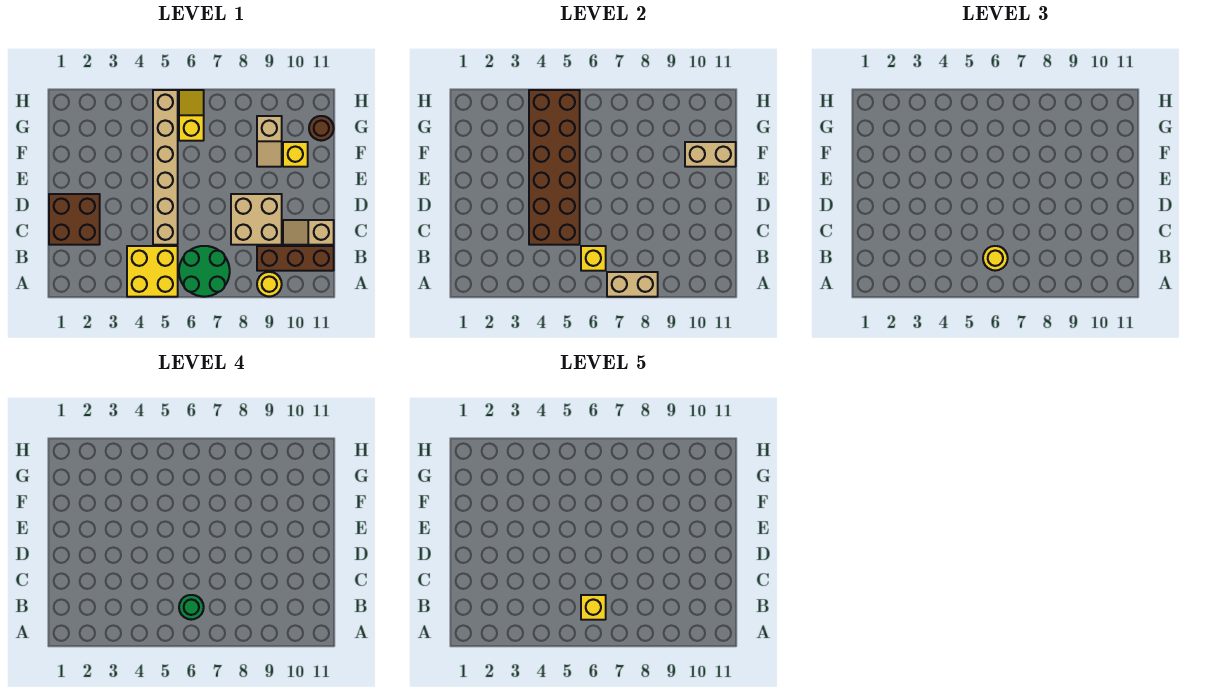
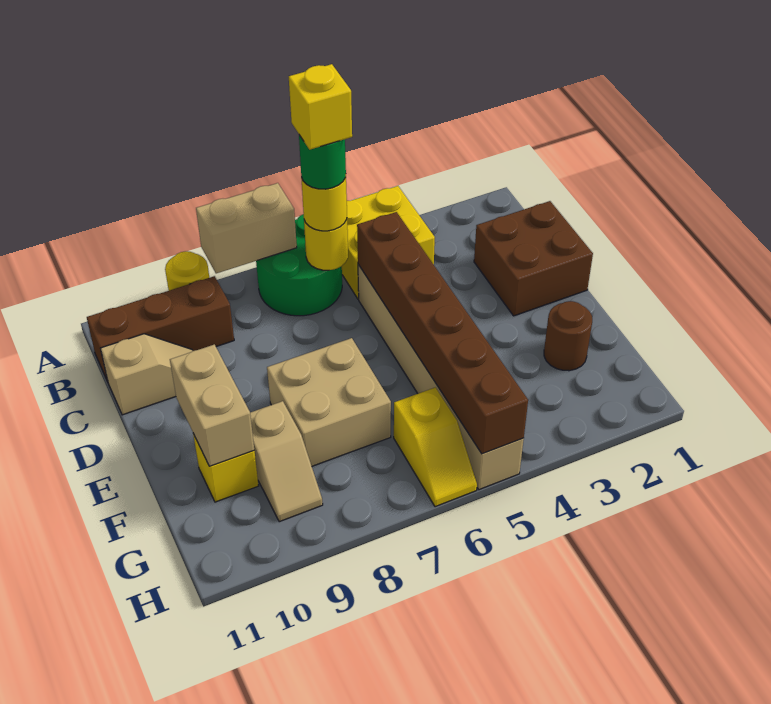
yellow brick B6 level 2 -> yellow round brick B6 level 2
brown brick C4:H5 level 2 -> brown brick C5:H5 level 2
tan brick C8:D9 level 1 -> tan brick E7:F8 level 1
tan slope F9:G9 level 1 top G -> tan slope F9:G9 level 1 top F
tan brick F10:F11 level 2 -> tan brick E10:F10 level 2
brown round brick G11 level 1 -> brown round brick F2 level 1

